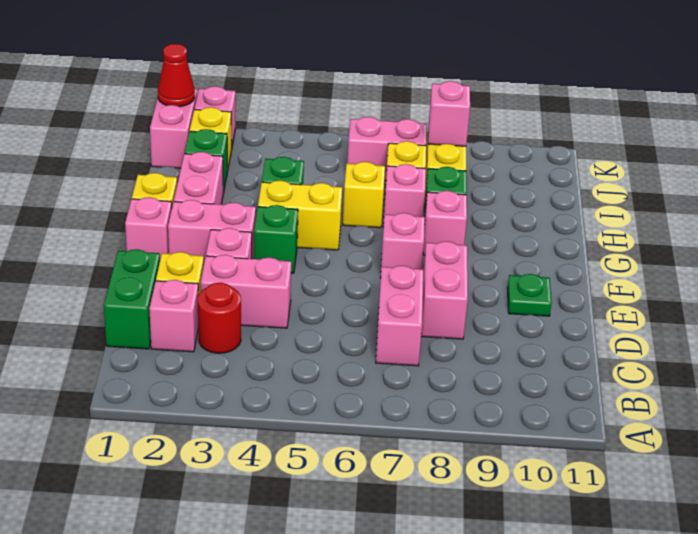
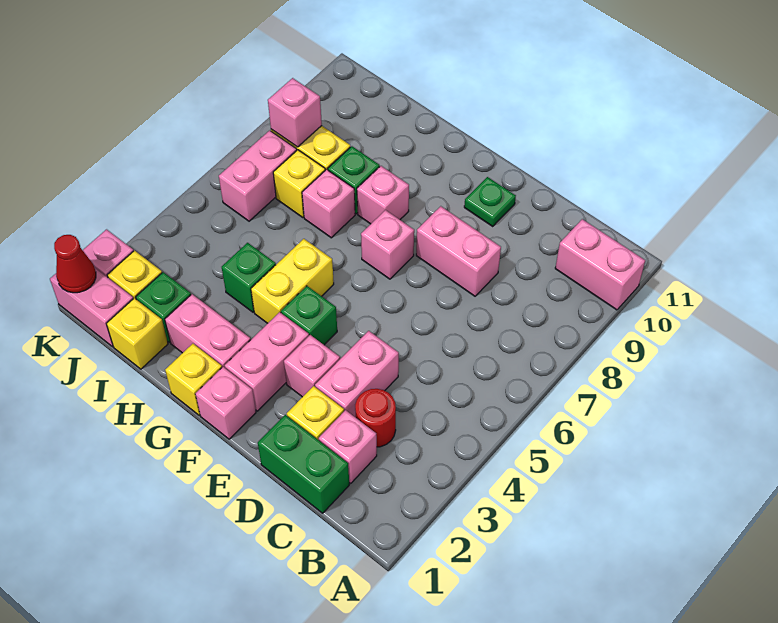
pink brick C7:D7 level 1 -> pink brick A10:B10 level 1
yellow brick H6 level 1 -> yellow brick I1 level 1

